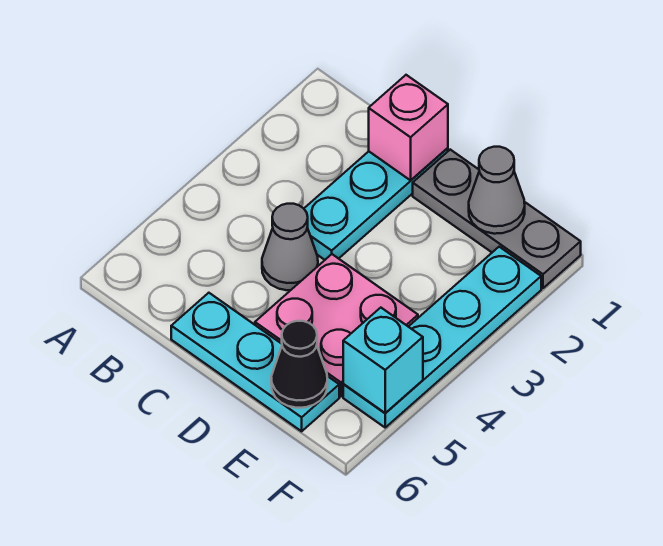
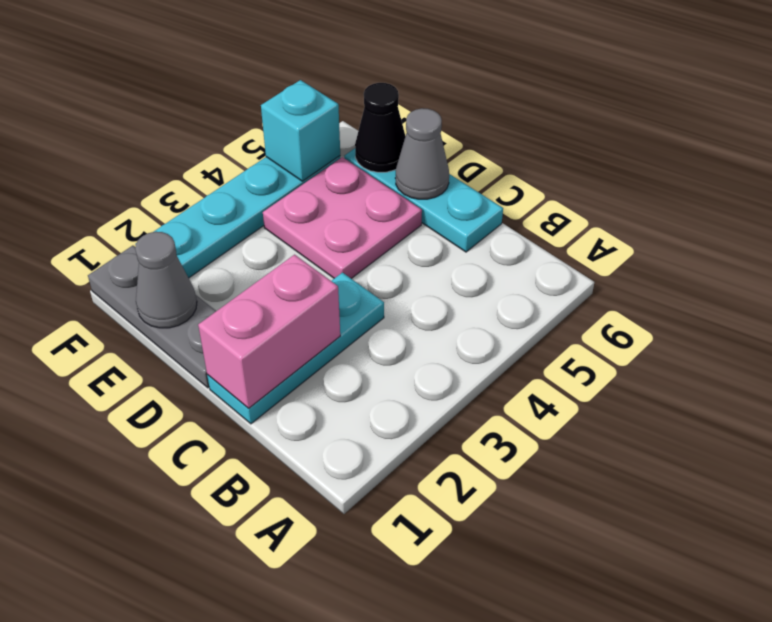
pink brick C1 level 2 -> pink brick C1:C2 level 2
grey cone C4 level 1 -> grey cone D6 level 2

